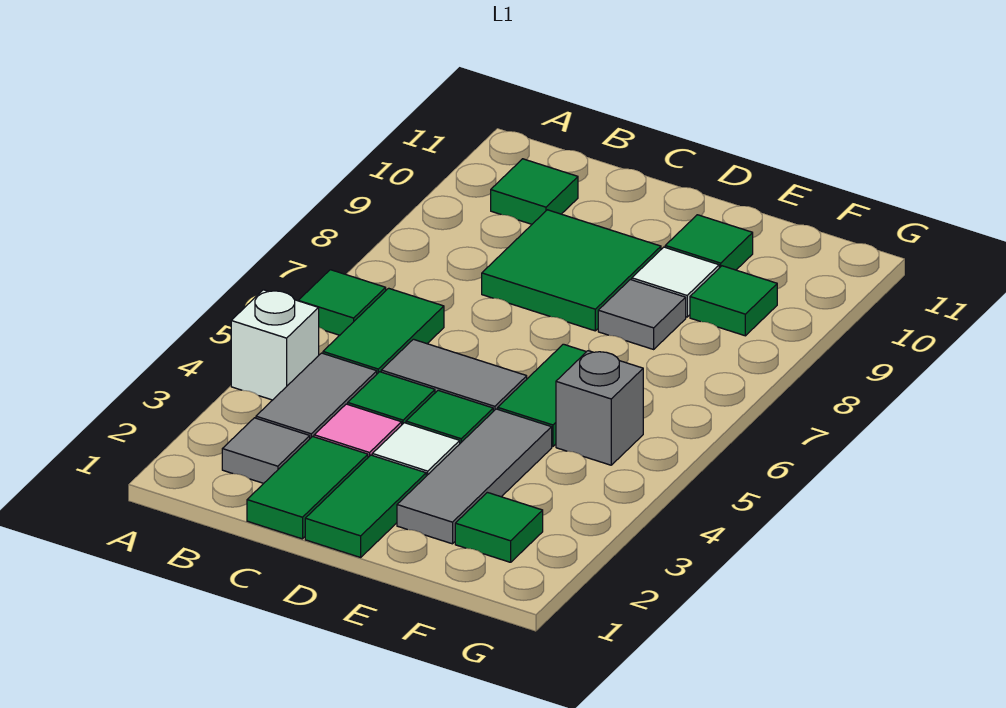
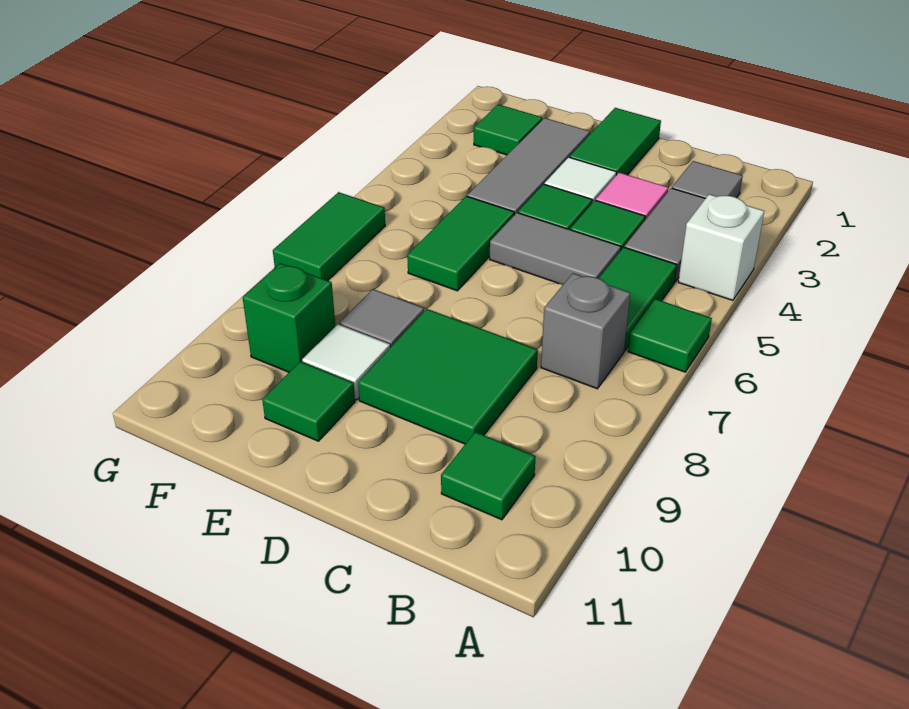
green tile C1:C2 level 1 -> green tile G6:G7 level 1
grey brick F5 level 1 -> grey brick B7 level 1
green tile F9 level 1 -> green brick F9 level 1

